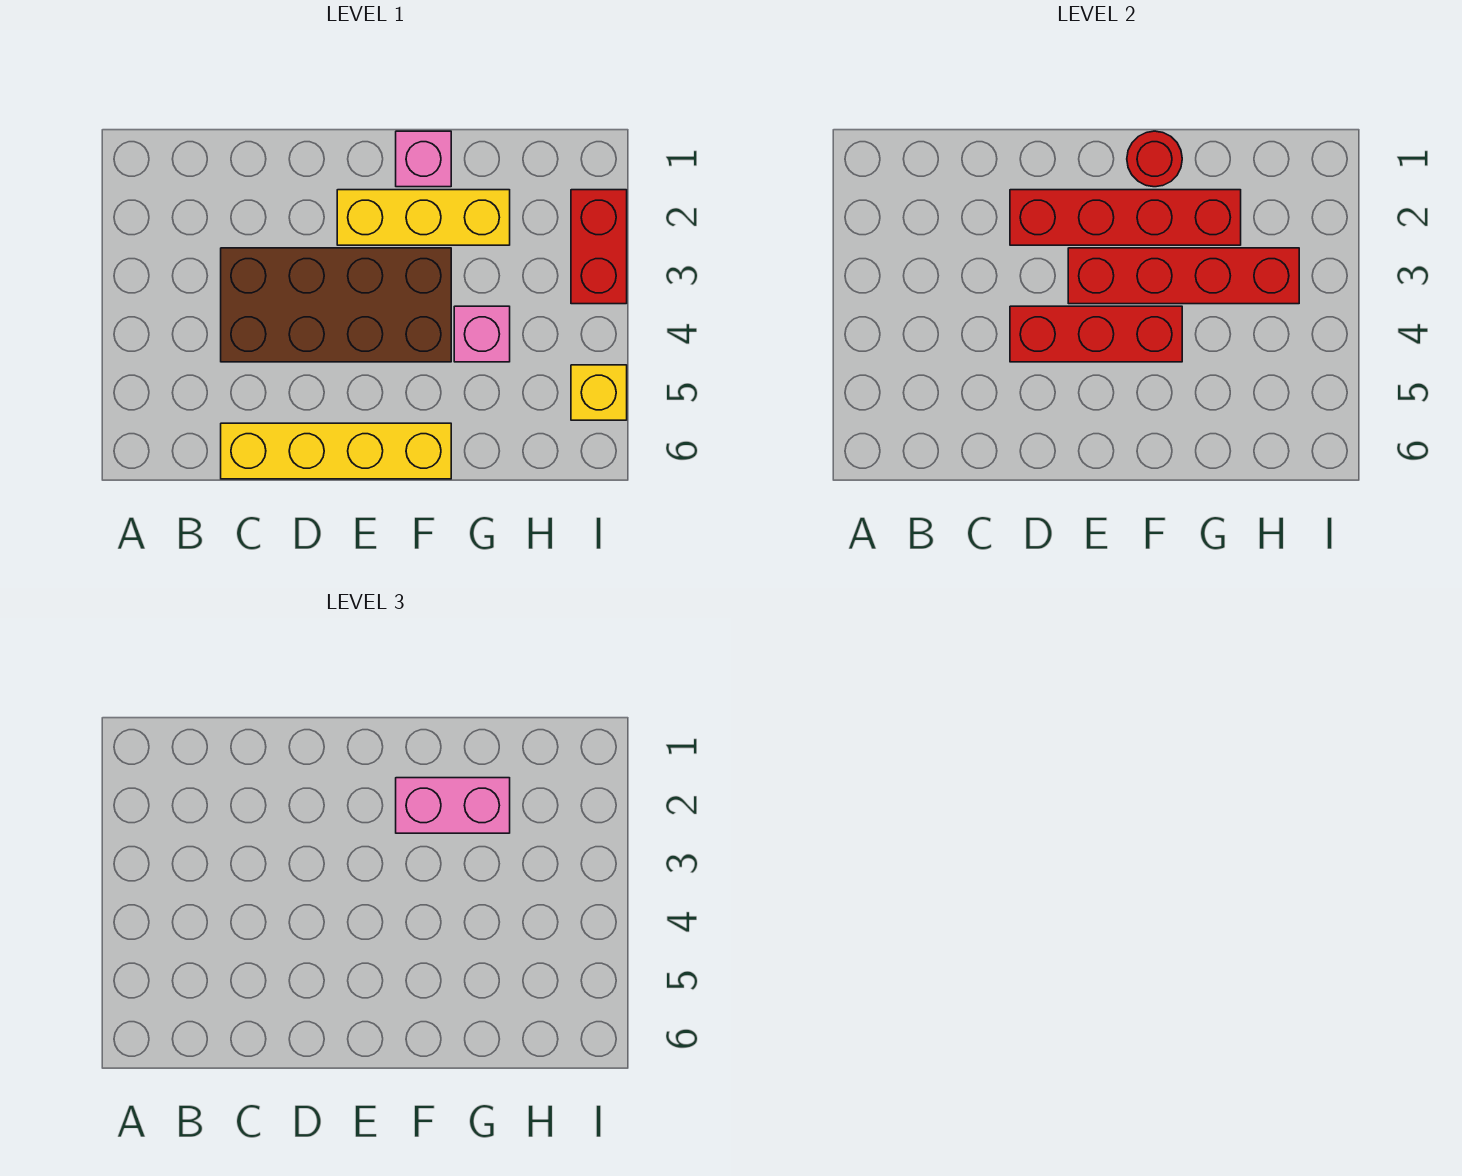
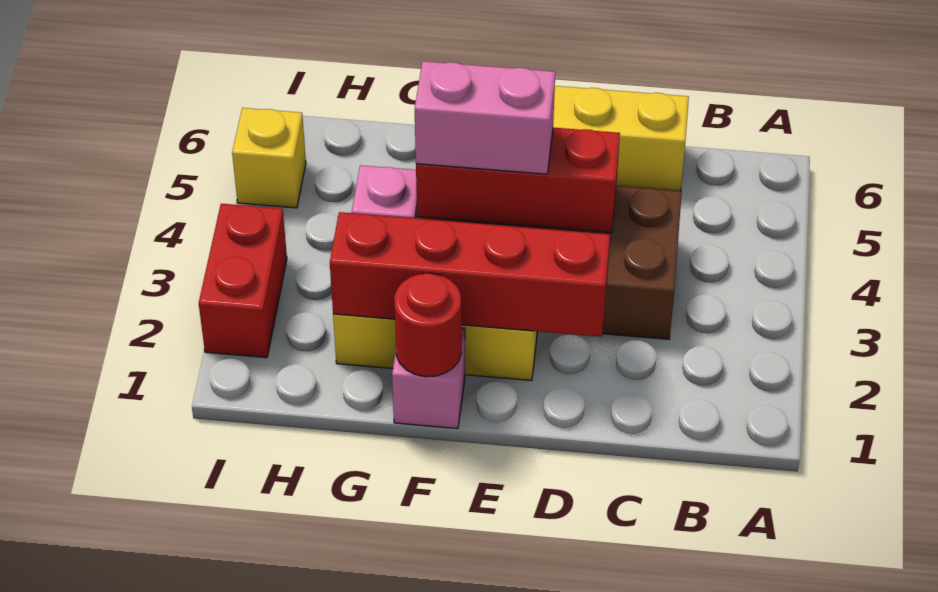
red brick E3:H3 level 2 -> none
pink brick F2:G2 level 3 -> pink brick E4:F4 level 3

